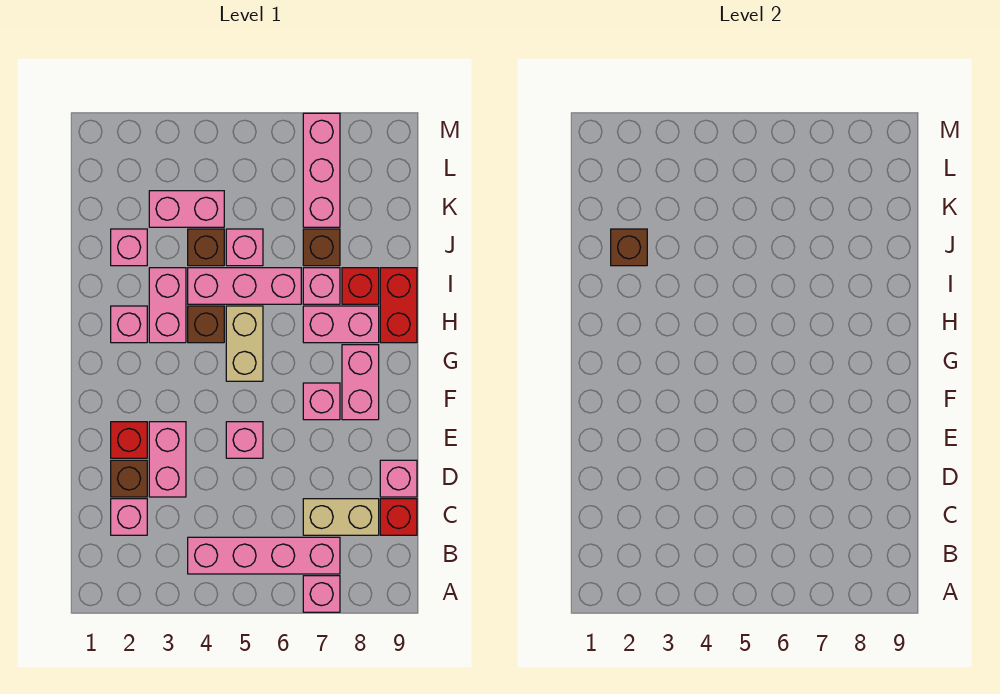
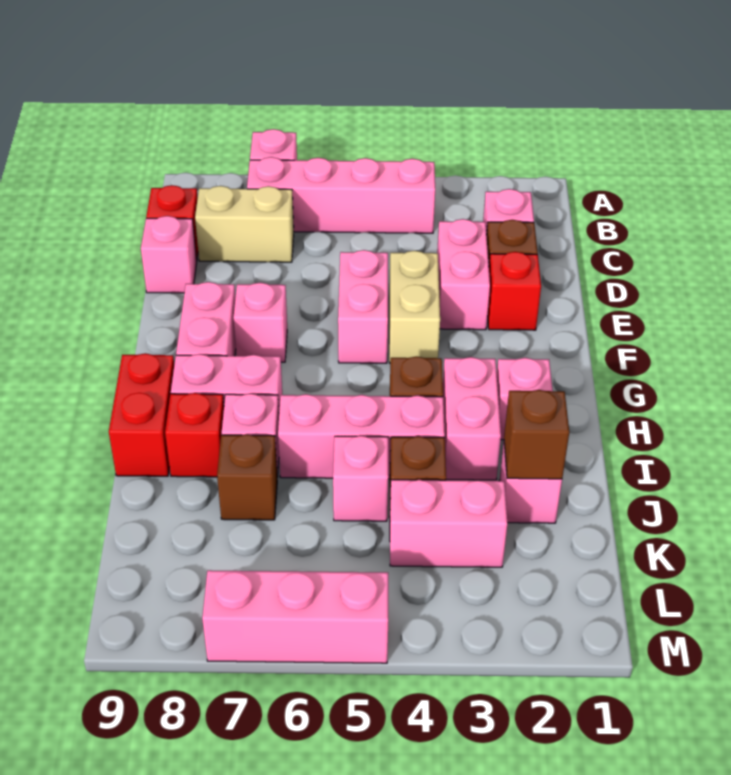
pink brick E5 level 1 -> pink brick E5:F5 level 1
tan brick G5:H5 level 1 -> tan brick E4:F4 level 1
pink brick K7:M7 level 1 -> pink brick M5:M7 level 1

